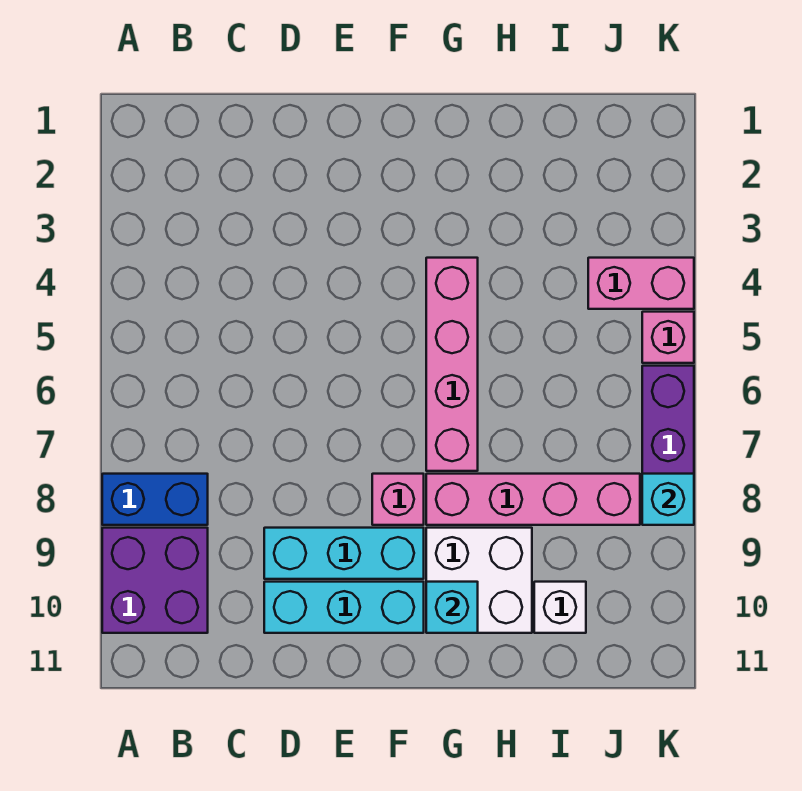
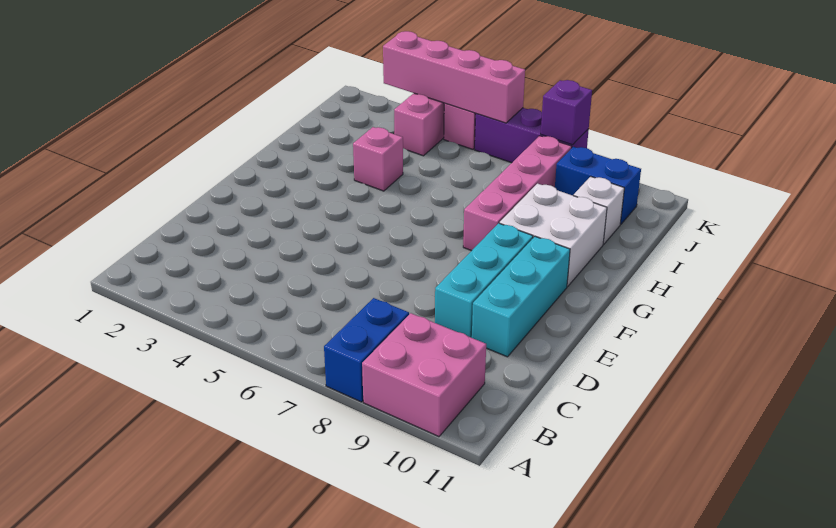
purple brick A9:B10 level 1 -> pink brick A9:B10 level 1
pink brick F8 level 1 -> pink brick H4 level 1
pink brick G4:G7 level 1 -> pink brick K3:K6 level 2
cyan brick G10 level 2 -> none
none -> blue brick J9:J10 level 1
cyan brick K8 level 2 -> purple brick K8 level 2

